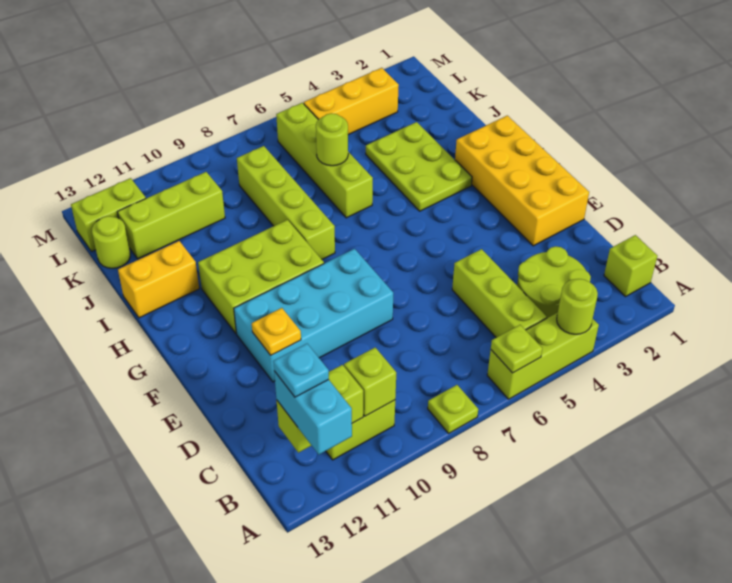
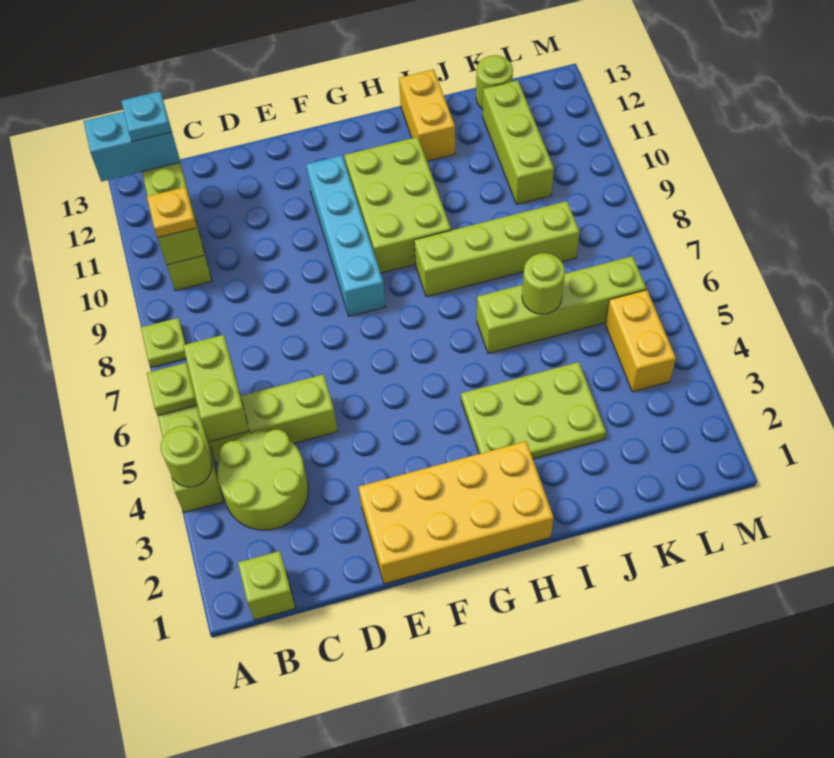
cyan brick E8:F11 level 1 -> cyan brick F8:F11 level 1
yellow plate E11 level 2 -> yellow plate B10 level 3
yellow brick L3:L5 level 1 -> yellow brick L4:L5 level 1
lime brick L12:L13 level 1 -> lime brick B5:B6 level 2

